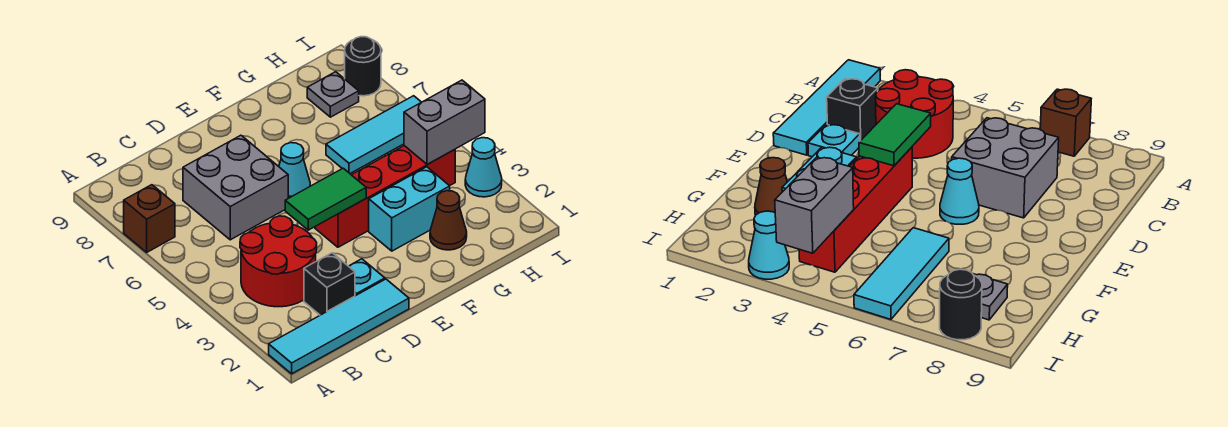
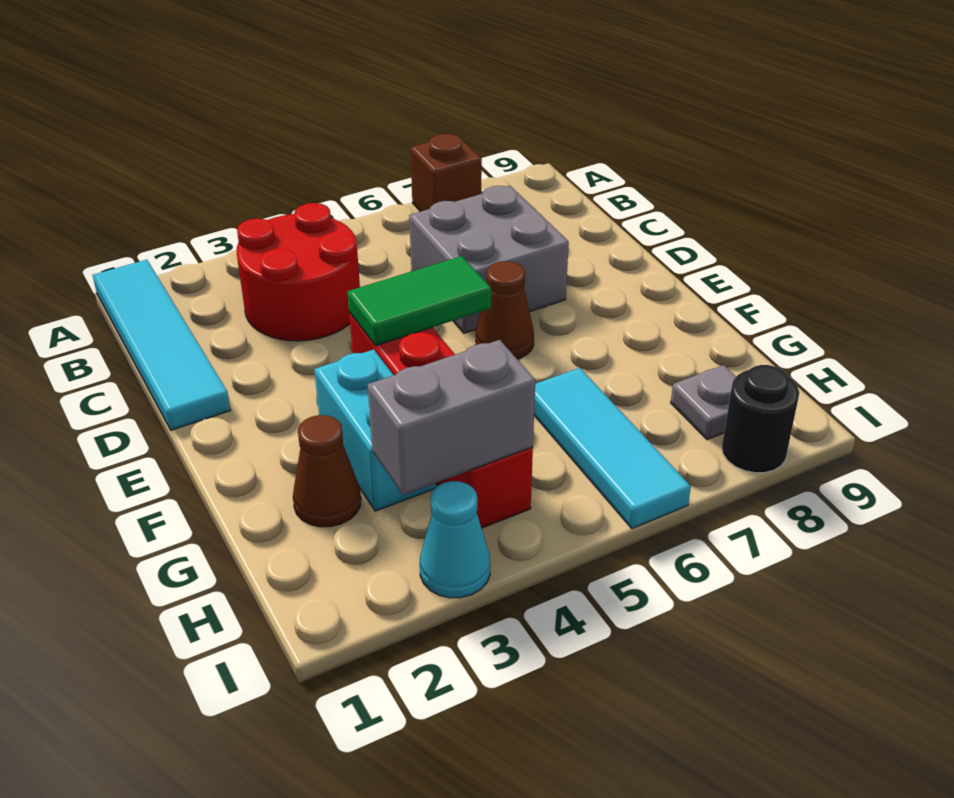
black brick C2 level 1 -> none
cyan plate D2 level 1 -> none
green tile D4:E4 level 2 -> green tile E4:E5 level 2
cyan cone E6 level 1 -> brown cone E6 level 1
grey brick H4:I4 level 2 -> grey brick H3:H4 level 2

